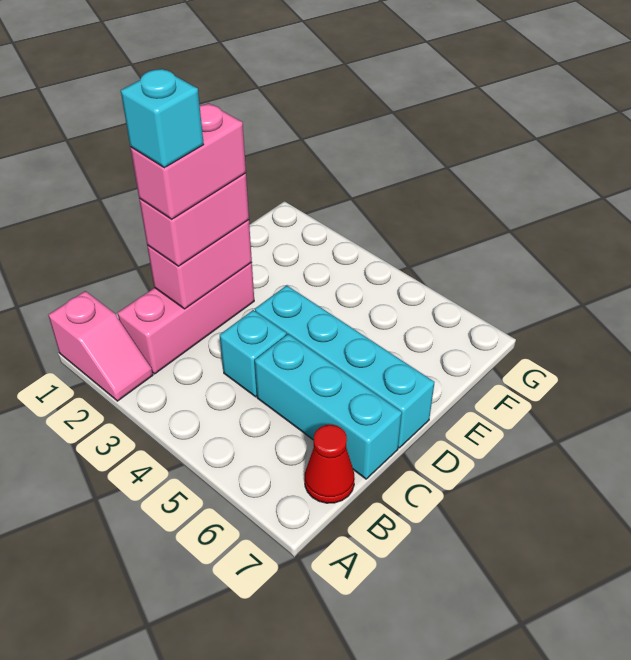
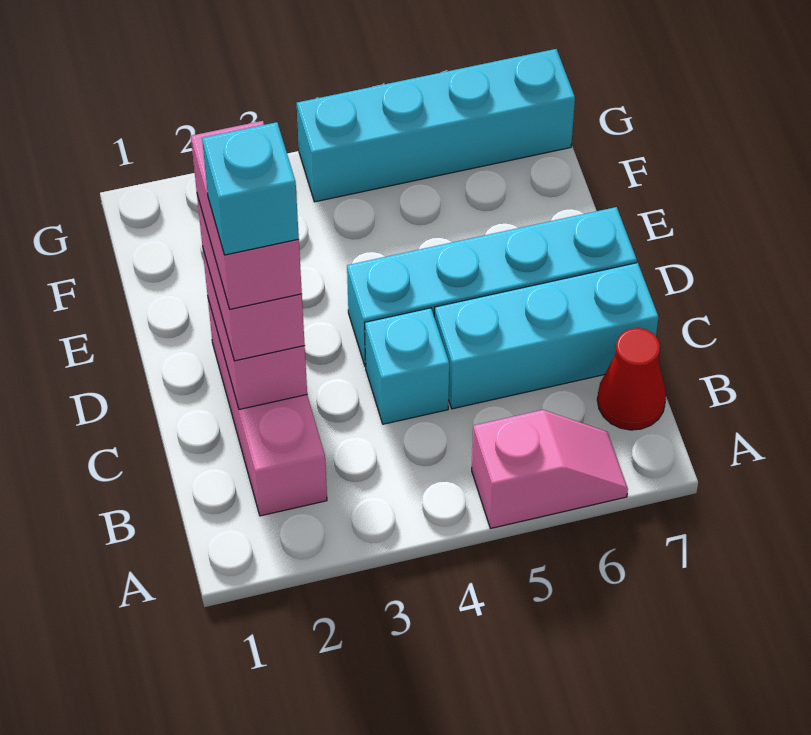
pink slope A1:A2 level 1 top 1 -> pink slope A5:A6 level 1 top 5
none -> cyan brick G4:G7 level 1

